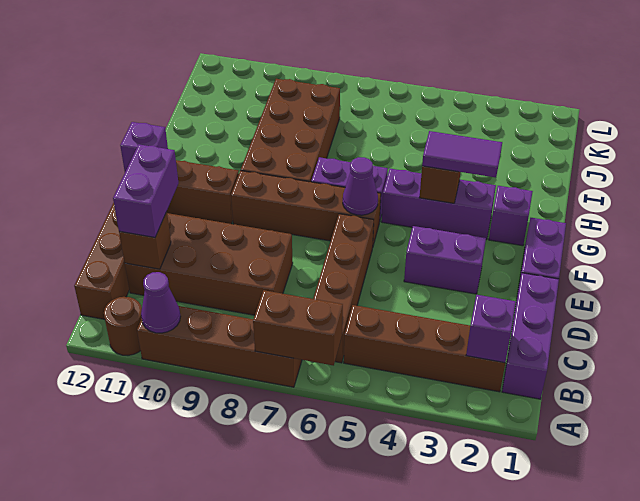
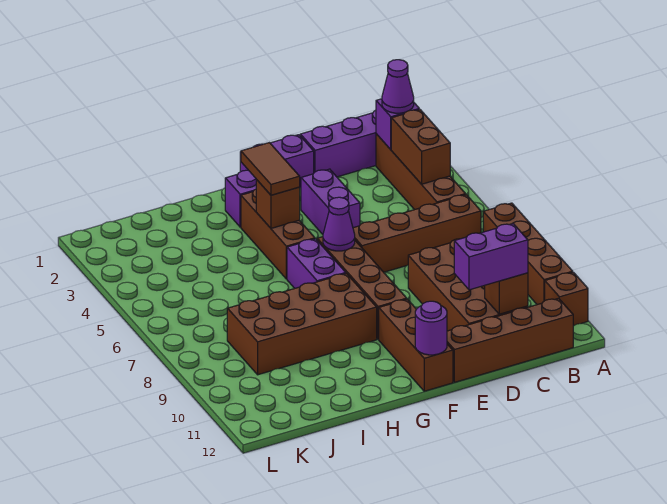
brown brick A6:A7 level 2 -> brown brick B3:B4 level 2
purple cone A10 level 2 -> purple cone B2 level 3
brown round brick A11 level 1 -> brown brick A11 level 1
purple brick F12 level 2 -> purple round brick F12 level 2
purple brick G3:G5 level 1 -> brown brick G3:G5 level 1
purple tile G3:G4 level 3 -> brown tile G3:G4 level 3

